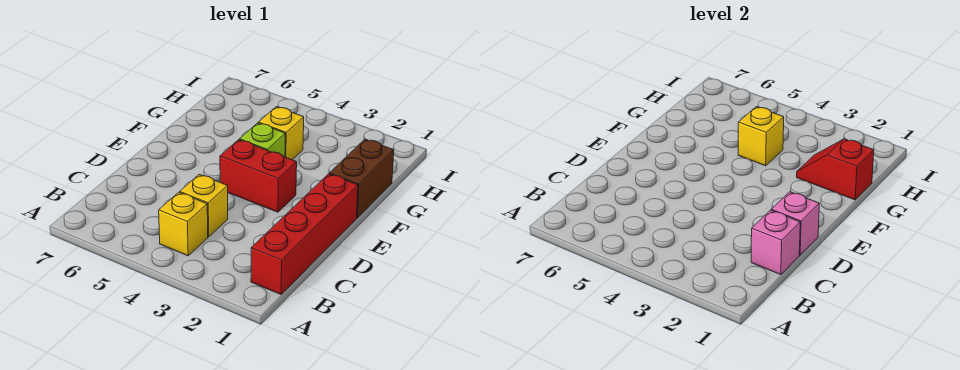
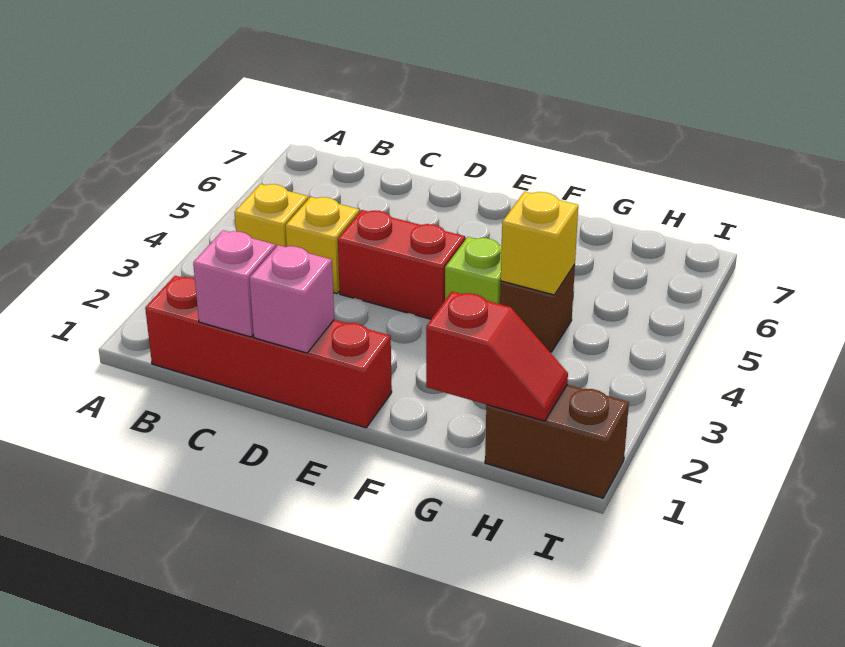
red brick E3:E4 level 1 -> red brick D4:E4 level 1
brown brick F1:G1 level 1 -> brown brick H1:I1 level 1
red slope G1:G2 level 2 top 1 -> red slope G1:H1 level 2 top G
yellow brick G4 level 1 -> brown brick G4 level 1

